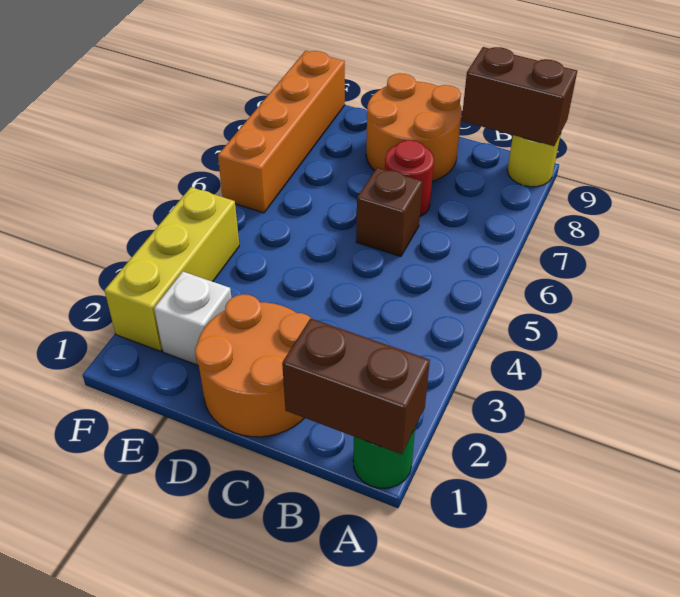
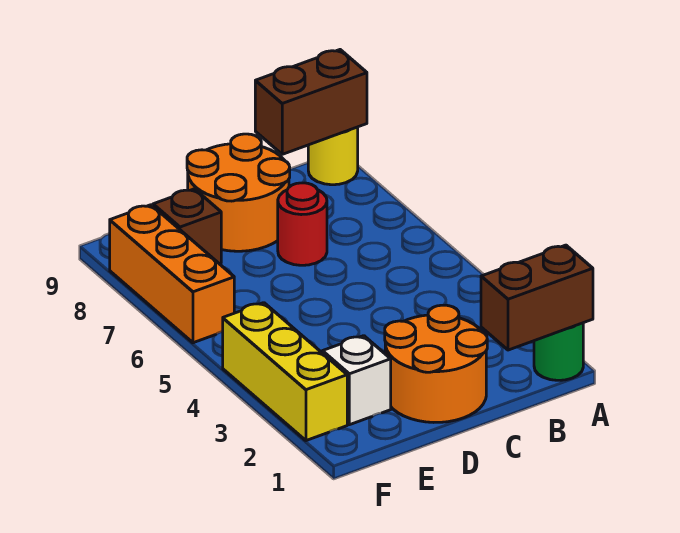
brown brick C6 level 1 -> brown brick E8 level 1
orange brick F6:F9 level 1 -> orange brick F6:F8 level 1

